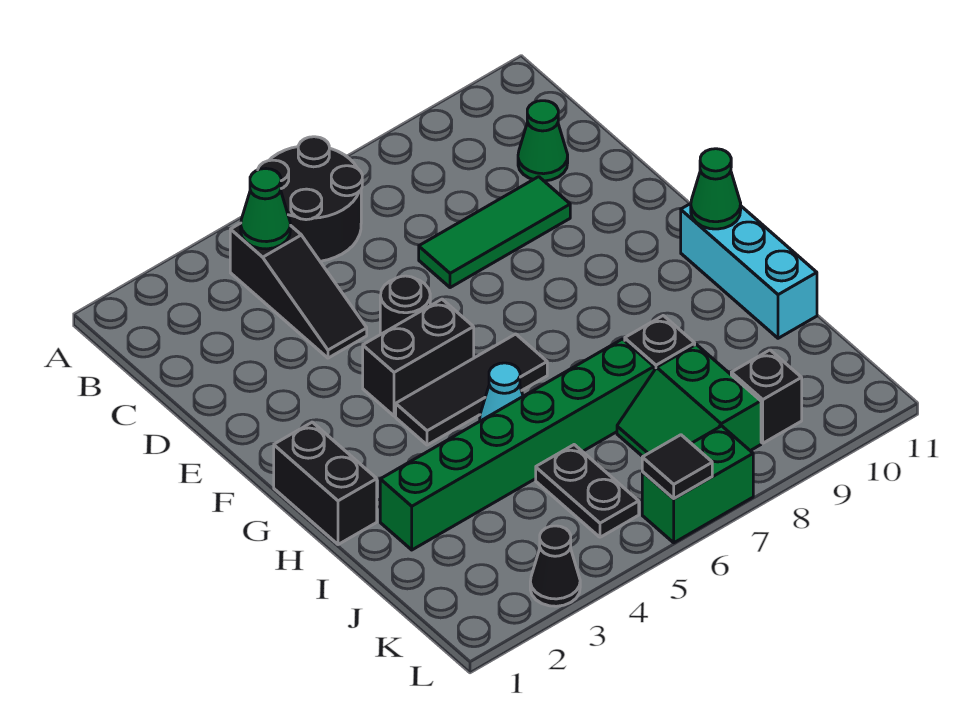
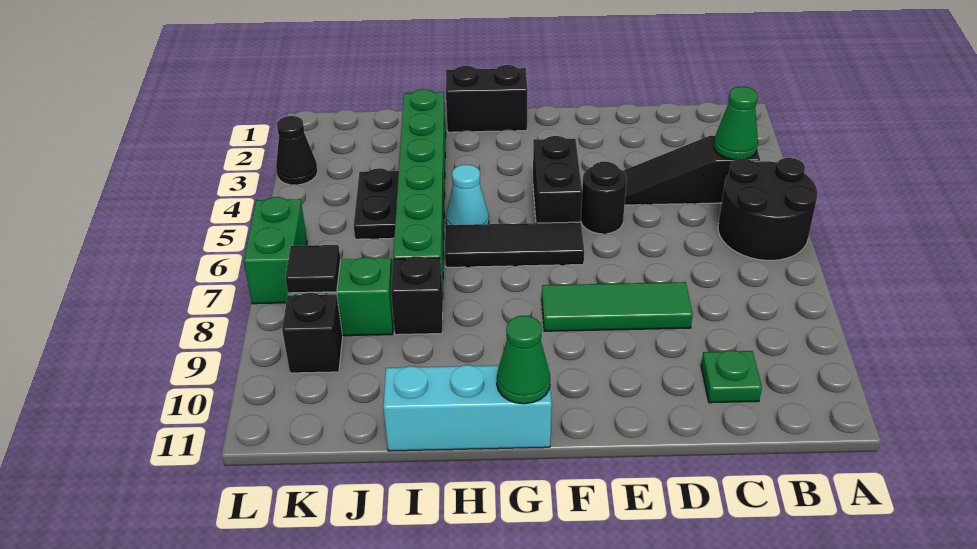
green cone C10 level 1 -> green plate C10 level 1
green tile D7:D9 level 1 -> green tile D8:F8 level 1
black tile G4:G6 level 1 -> black tile F6:H6 level 1
black plate J5:K5 level 1 -> black plate J4:J5 level 1
black tile L6 level 2 -> black tile K8 level 2

